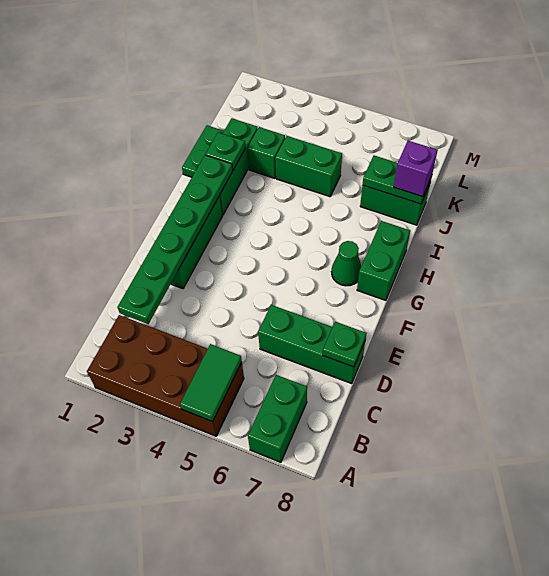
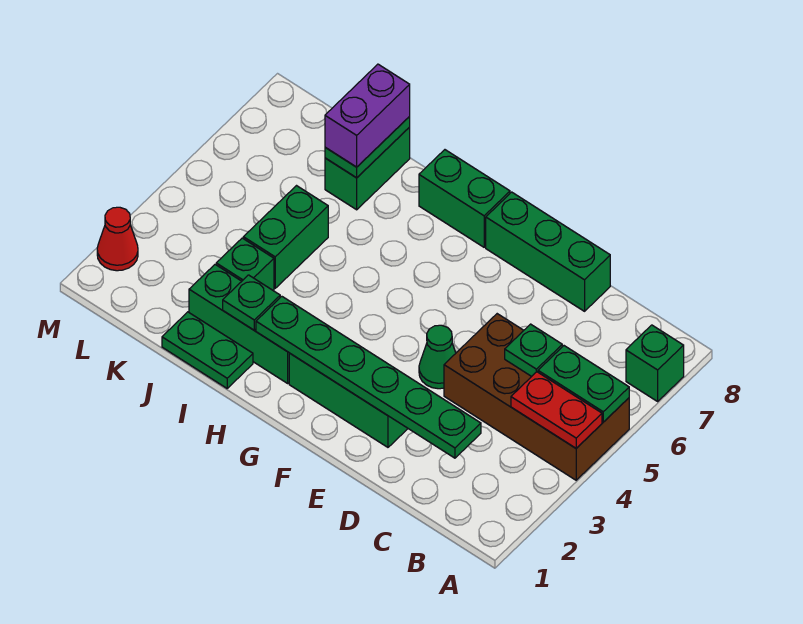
brown brick A2:B5 level 1 -> brown brick A4:D5 level 1
none -> red plate A4:B4 level 2
green tile A5:B5 level 2 -> green plate A5:B5 level 2
green brick A7:B7 level 1 -> green brick A7 level 1
green brick D6:D8 level 1 -> green brick D8:F8 level 1
green plate D8 level 2 -> green plate C5 level 2
green cone G7 level 1 -> green cone E4 level 1
purple brick J8 level 3 -> purple brick J7:J8 level 3
none -> red cone M2 level 1

